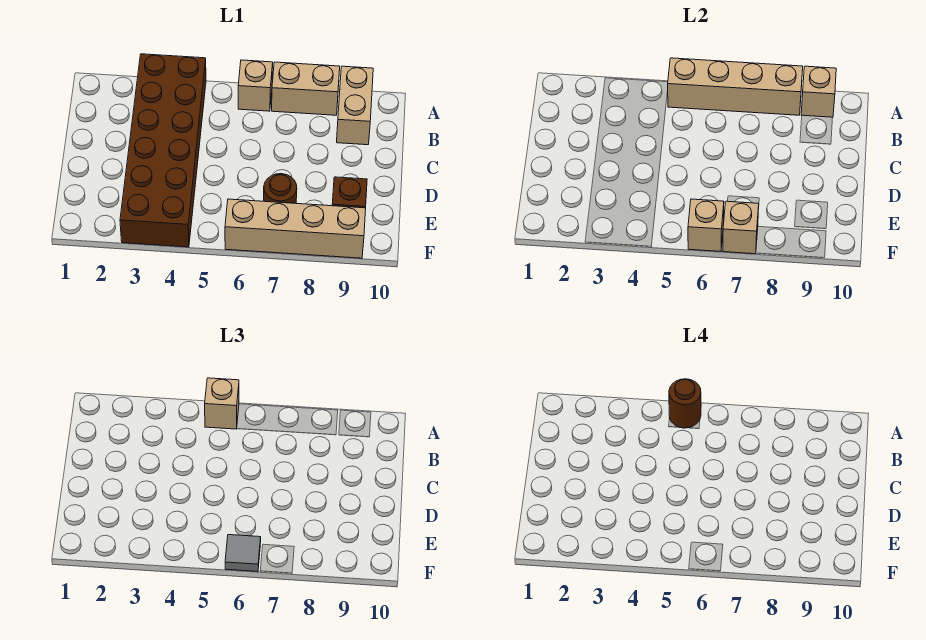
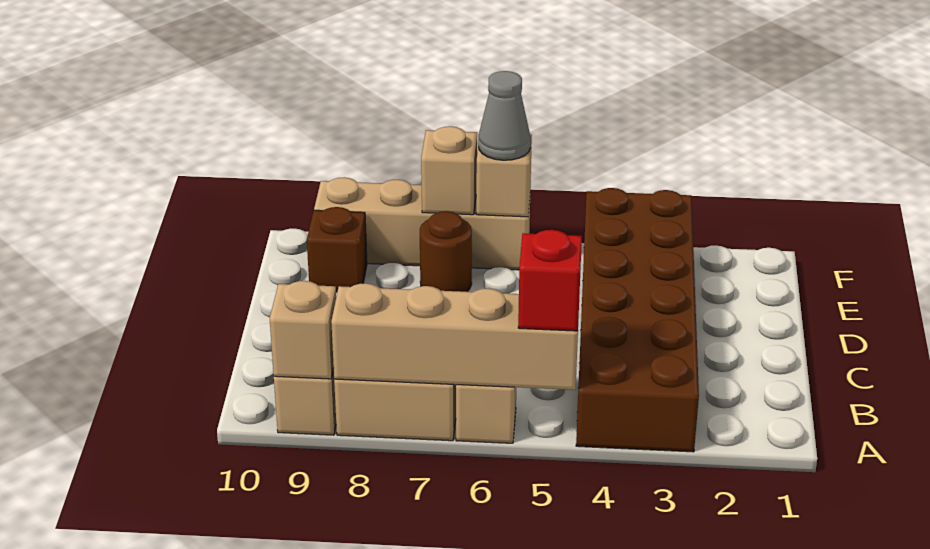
tan brick A5 level 3 -> red brick A5 level 3
brown round brick A5 level 4 -> none
grey tile F6 level 3 -> grey cone F6 level 3

